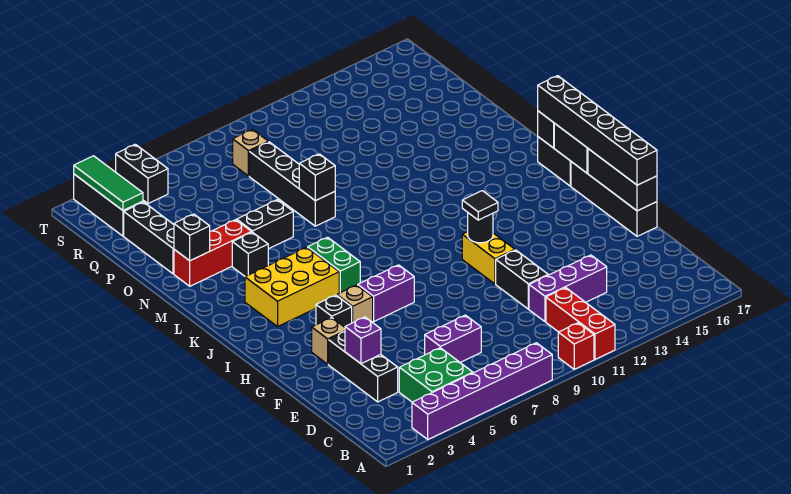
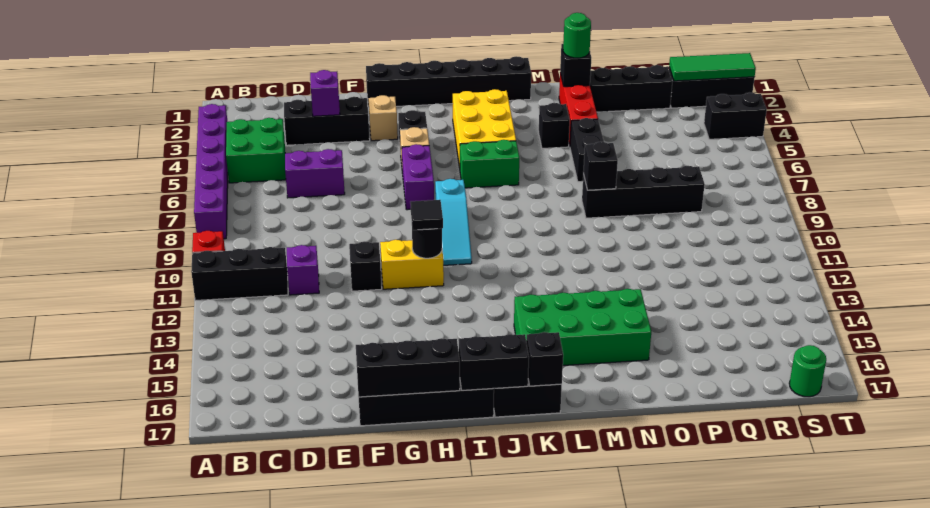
red brick A11:C11 level 1 -> black brick A11:C11 level 1
purple brick D6:D7 level 1 -> purple brick D6:E6 level 1
purple brick D11:D13 level 1 -> purple brick D11 level 1
black brick E11:F11 level 1 -> black brick F11 level 1
black brick F17:K17 level 3 -> black brick G1:L1 level 1
none -> cyan slope I8:I10 level 1 top 8
none -> green brick K14:N15 level 1
none -> green round brick N2 level 3
tan brick R8 level 1 -> none
none -> green round brick S17 level 1

